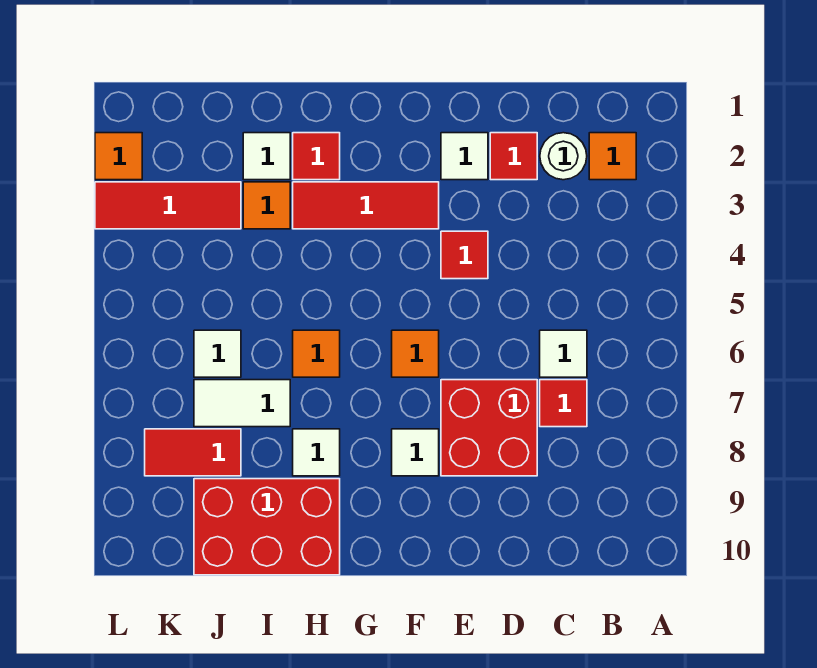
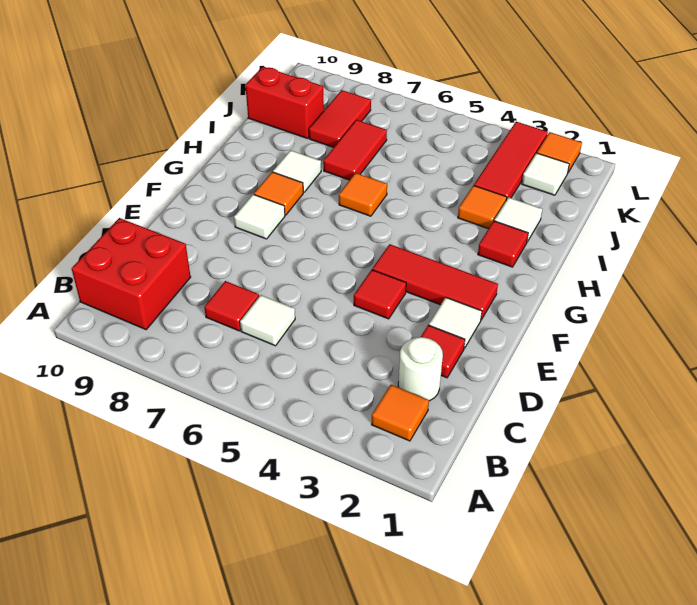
red brick D7:E8 level 1 -> red brick B9:C10 level 1
red tile F3:H3 level 1 -> red tile F2:F4 level 1
orange tile F6 level 1 -> orange tile G8 level 1
red brick H9:J10 level 1 -> red brick J9:J10 level 1
white tile I7:J7 level 1 -> red tile I7:J7 level 1
white tile J6 level 1 -> white tile K2 level 1

